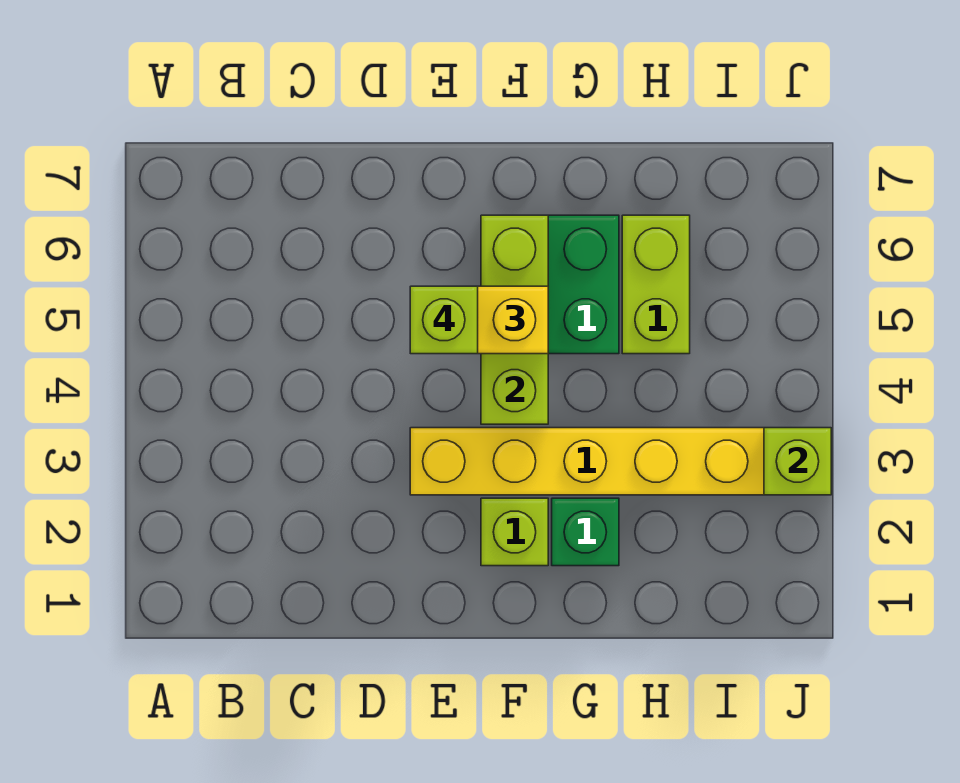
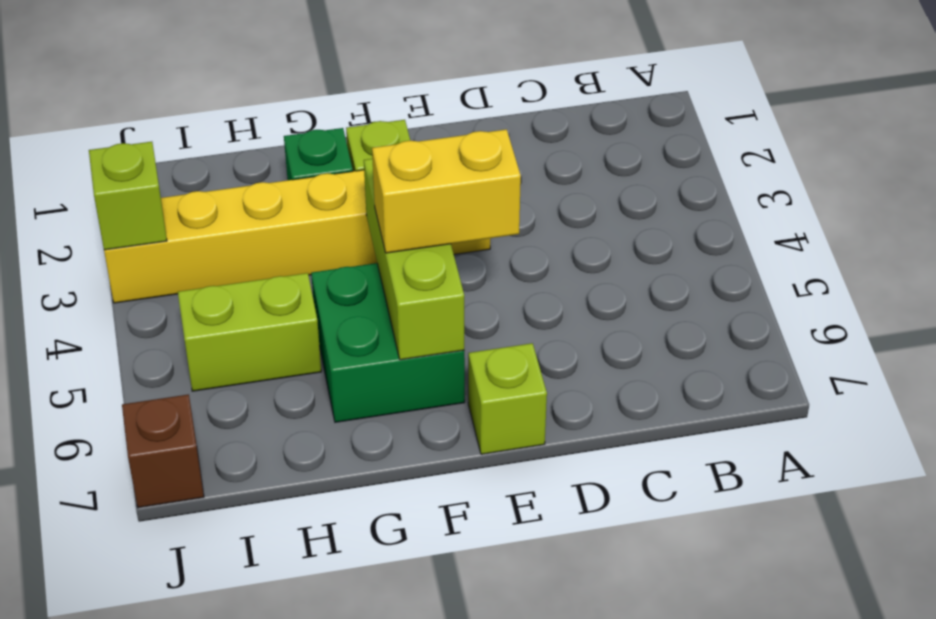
lime brick E5 level 4 -> lime brick E7 level 1
lime brick H5:H6 level 1 -> lime brick H5:I5 level 1
none -> brown brick J7 level 1

